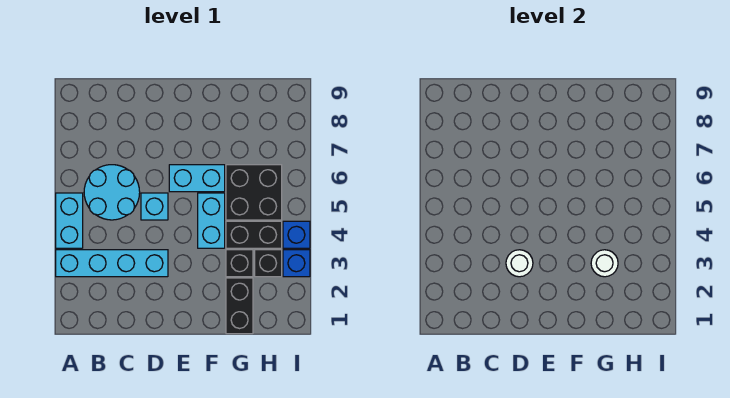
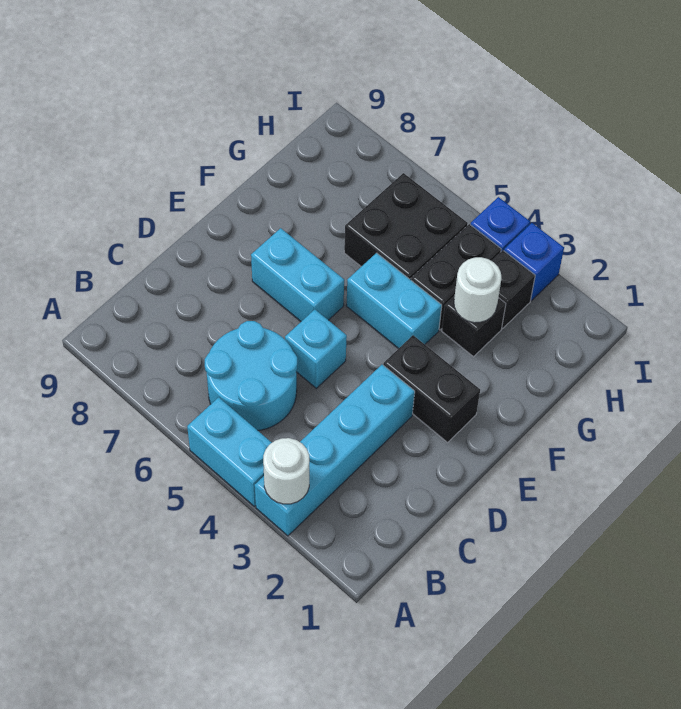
white round brick D3 level 2 -> white round brick A3 level 2
cyan brick E6:F6 level 1 -> cyan brick E6:E7 level 1
black brick G1:G2 level 1 -> black brick E2:E3 level 1

